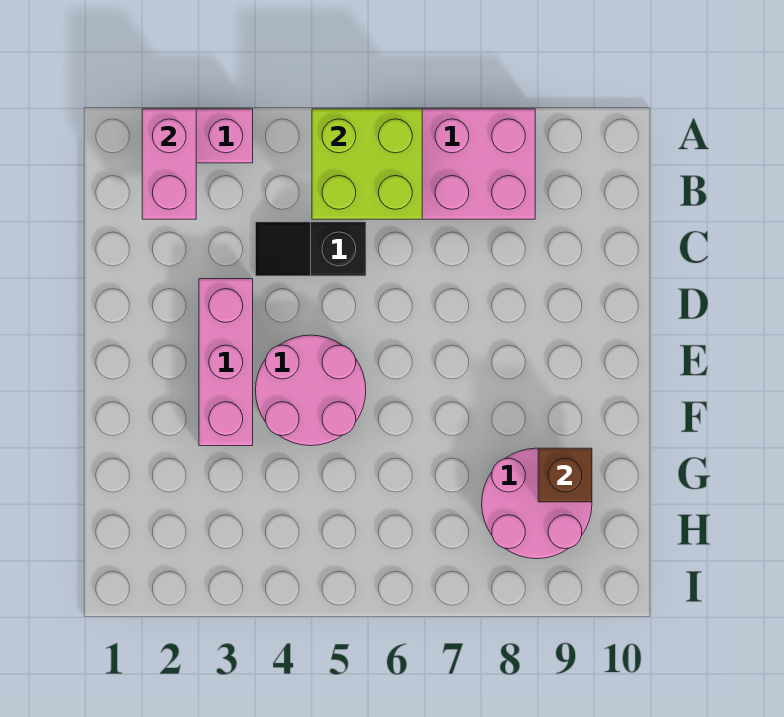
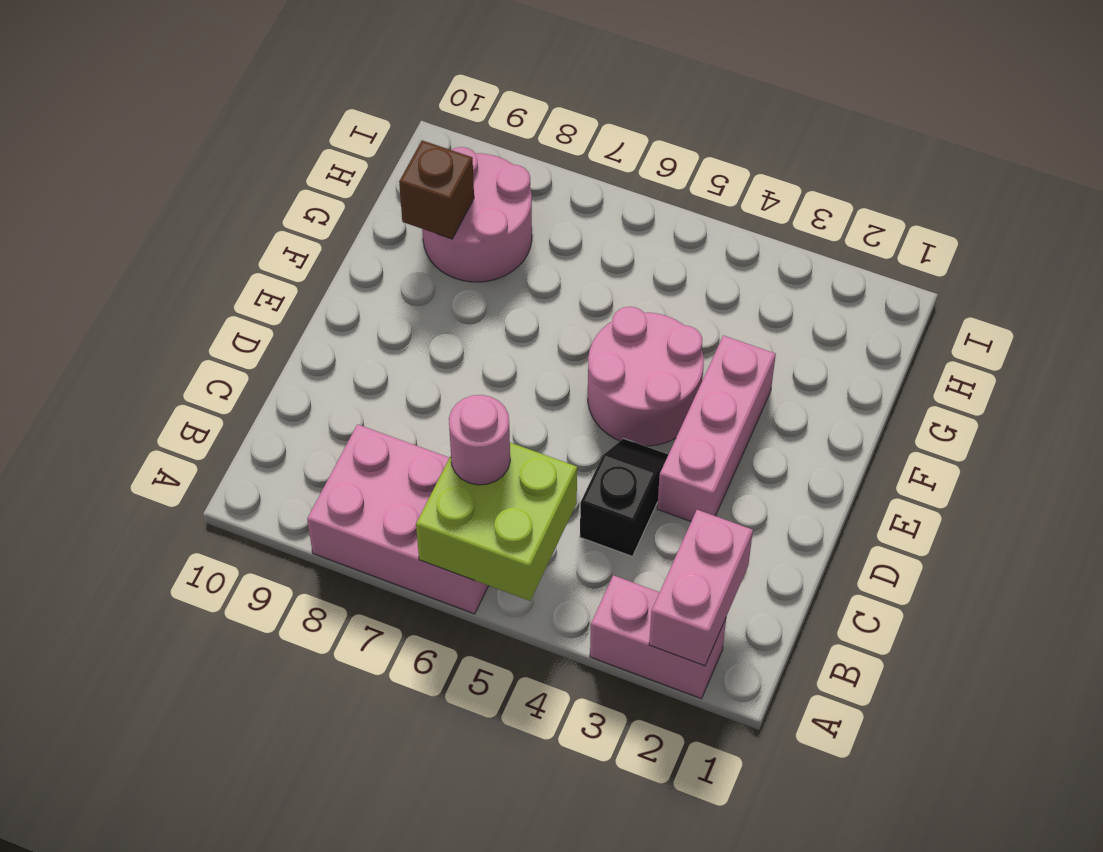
none -> pink round brick B6 level 3
black slope C4:C5 level 1 top 5 -> black slope C4:D4 level 1 top C

